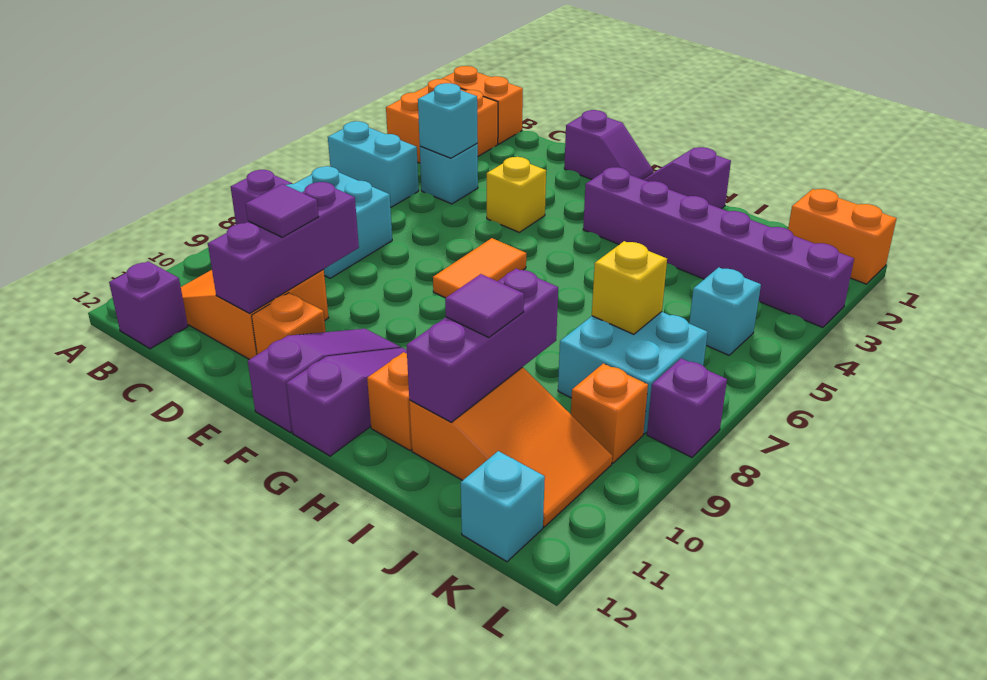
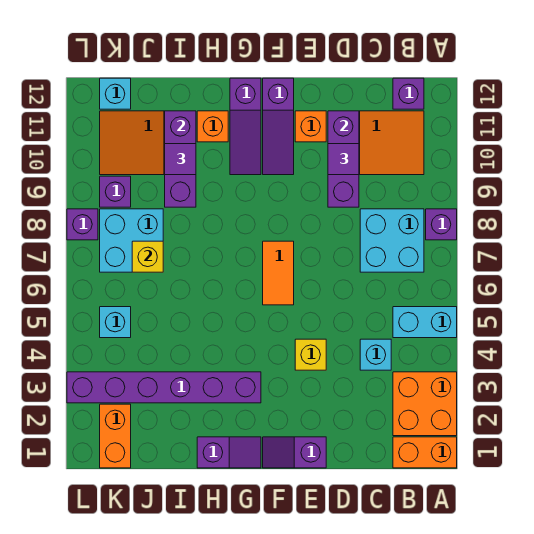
cyan brick C4 level 2 -> none
orange brick K1:L1 level 1 -> orange brick K1:K2 level 1
orange brick K9 level 1 -> purple brick K9 level 1

